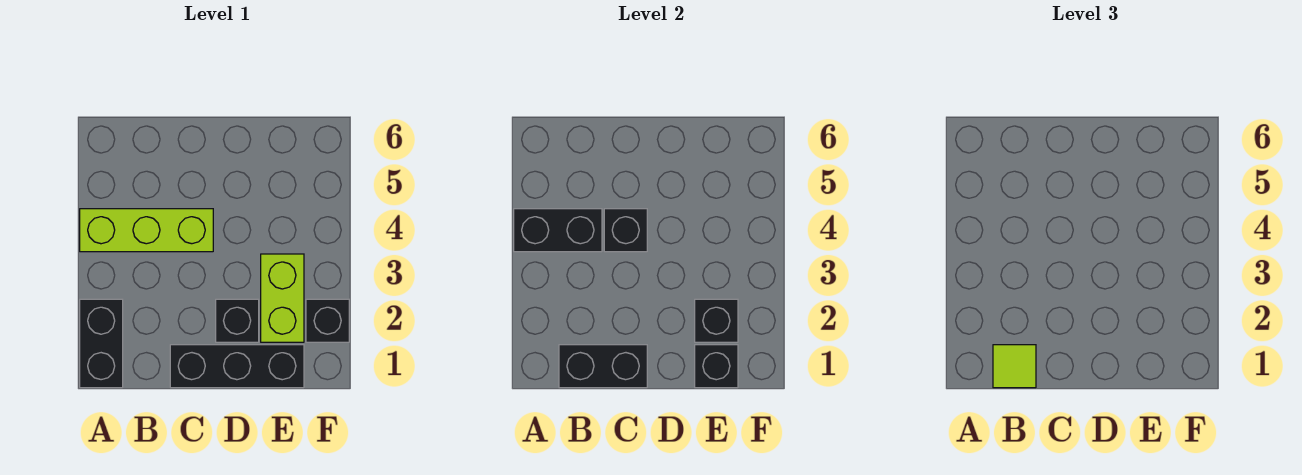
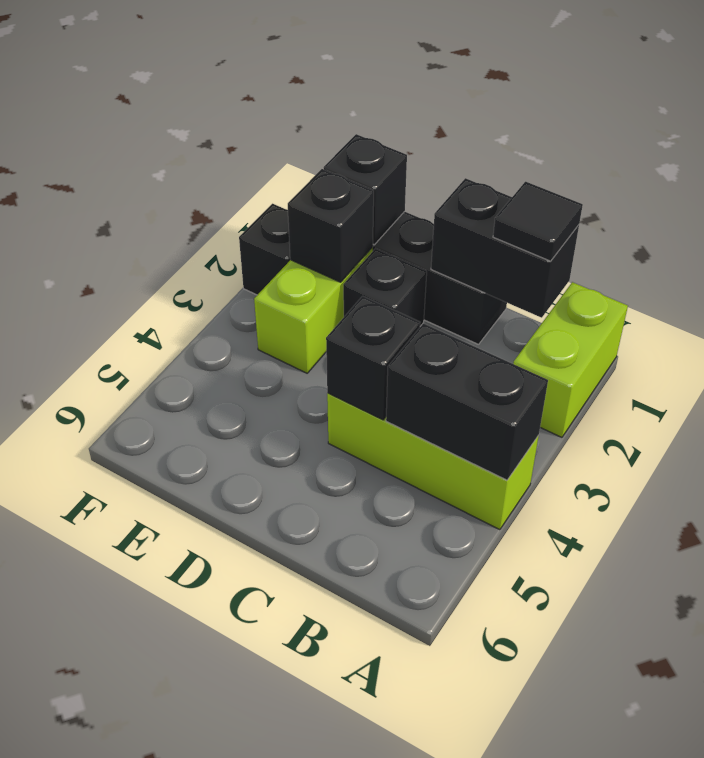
black brick A1:A2 level 1 -> lime brick A1:A2 level 1
lime tile B1 level 3 -> black tile B1 level 3

